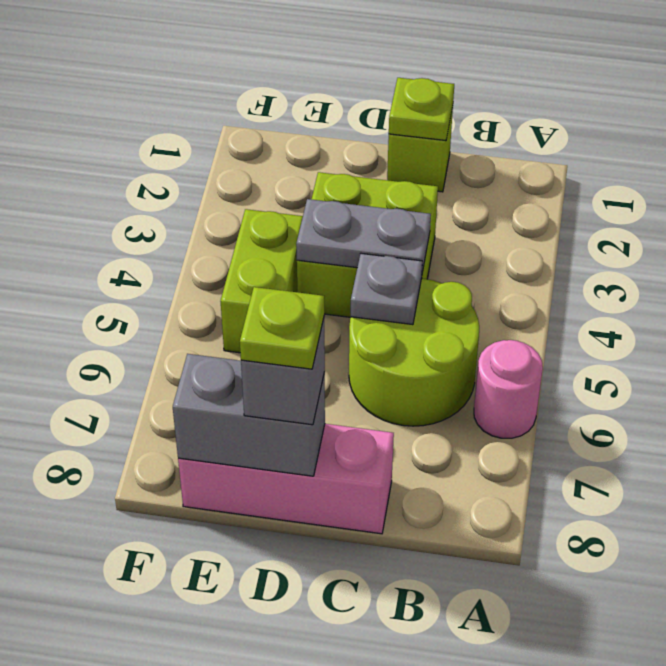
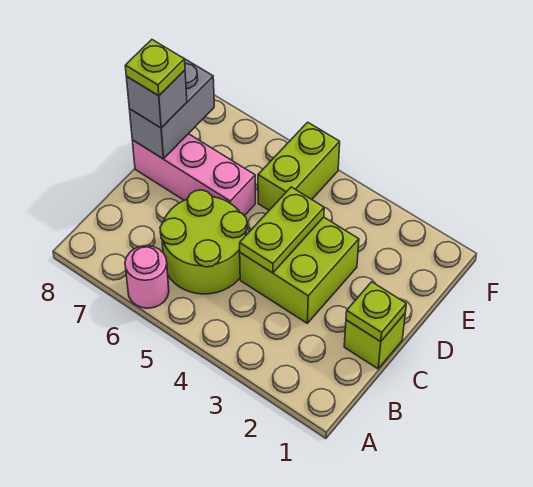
grey plate C4:D4 level 2 -> lime plate C4:D4 level 2
grey plate C5 level 2 -> none
pink brick C8:E8 level 1 -> pink brick D6:D8 level 1
lime brick E4:E5 level 1 -> lime brick E5:F5 level 1

